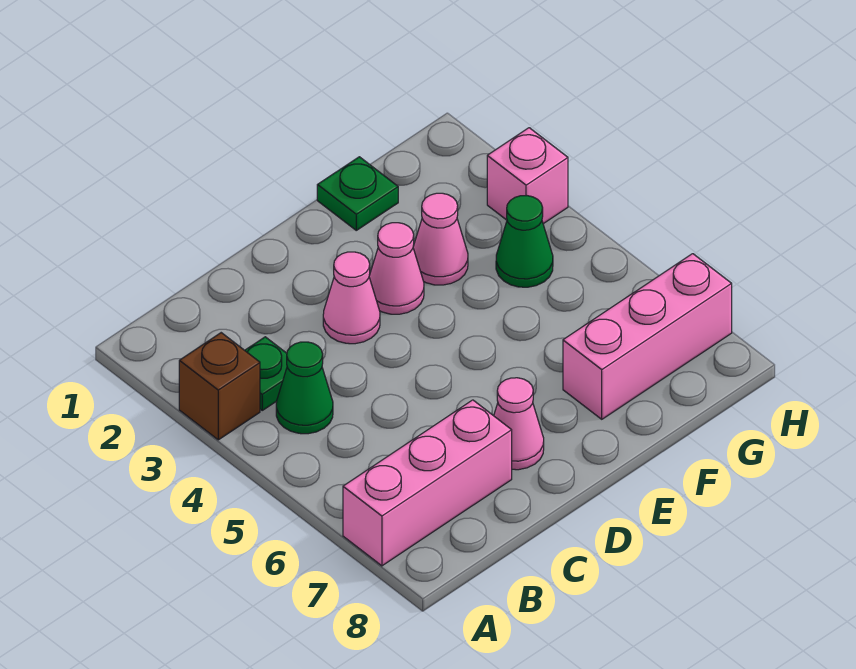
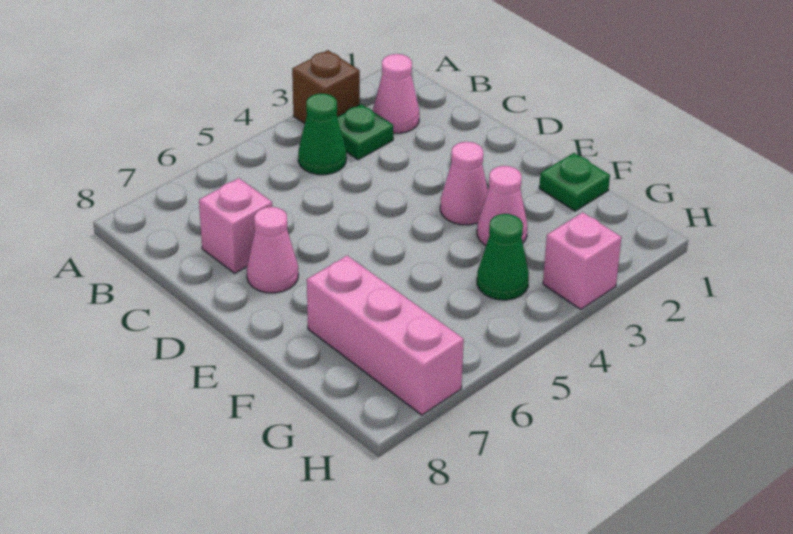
pink brick A7:C7 level 1 -> pink brick C7 level 1
pink cone D3 level 1 -> pink cone B2 level 1

